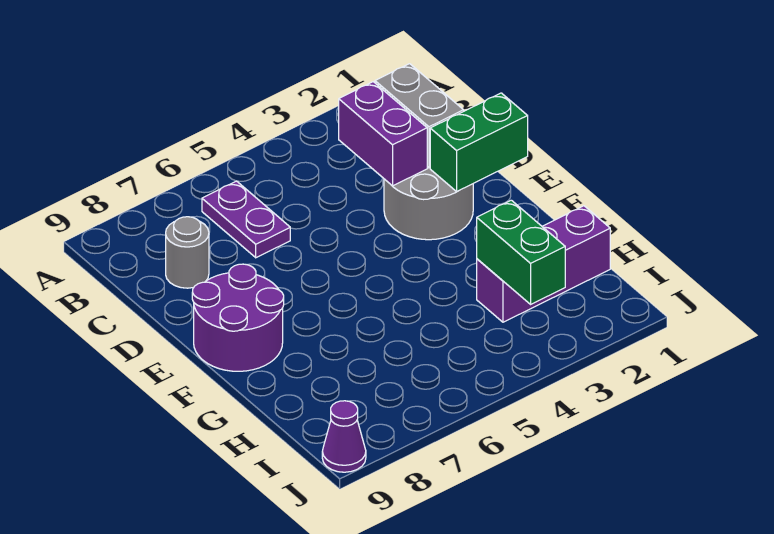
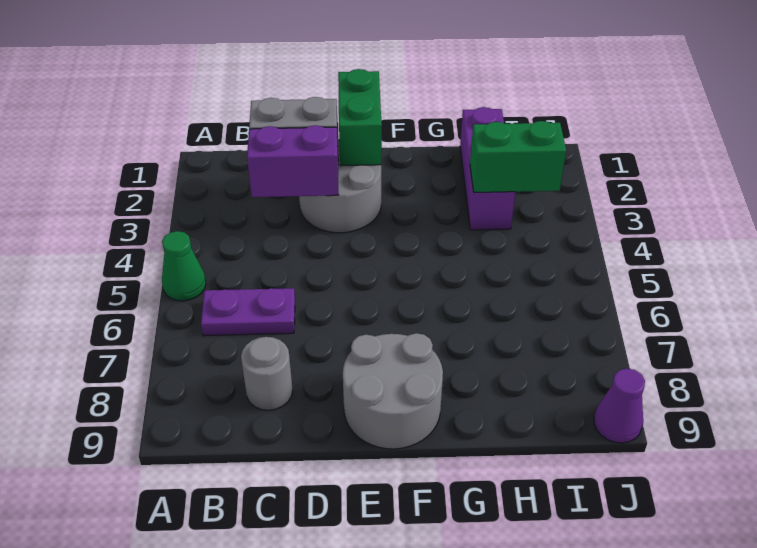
none -> green cone A5 level 1
purple round brick E8:F9 level 1 -> grey round brick E8:F9 level 1

